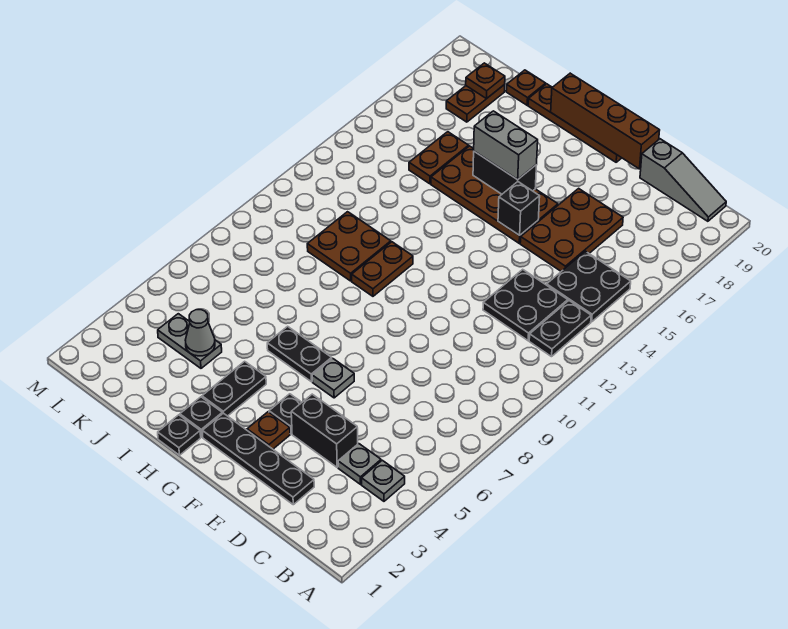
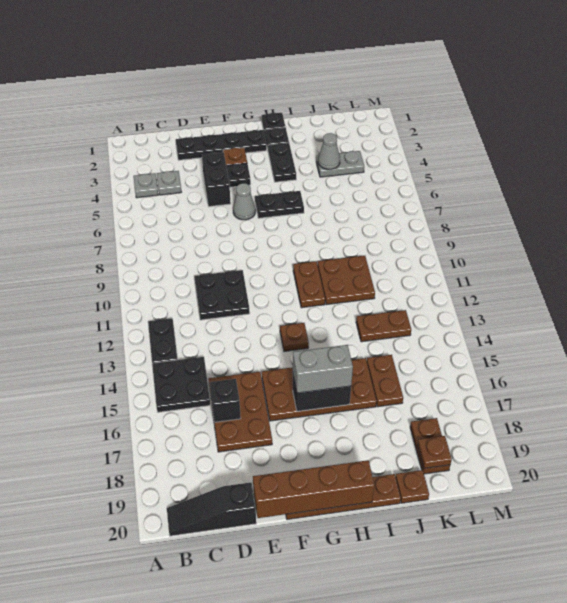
grey slope B20:D20 level 1 top D -> black slope B20:D20 level 1 top D
black plate C12:D13 level 1 -> black plate D10:E11 level 1
black brick D4:E4 level 1 -> black brick E4:E5 level 1
grey plate F6 level 1 -> grey cone F6 level 1
black brick F15 level 2 -> black brick D16 level 2
none -> brown plate G13 level 1
none -> brown plate J13:K13 level 1

